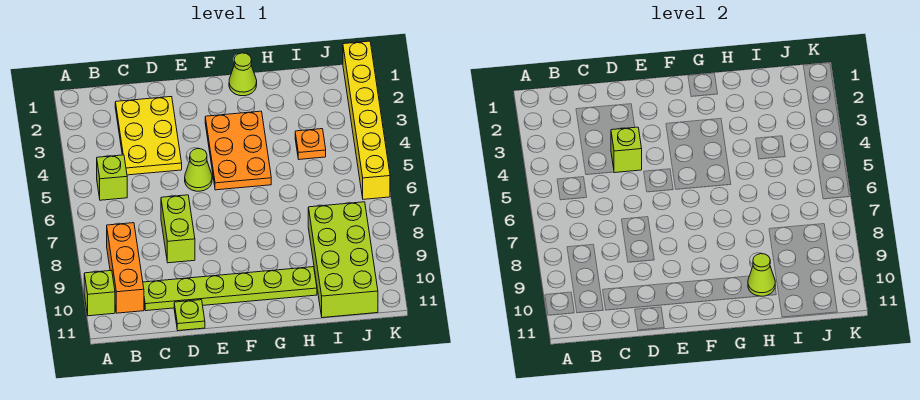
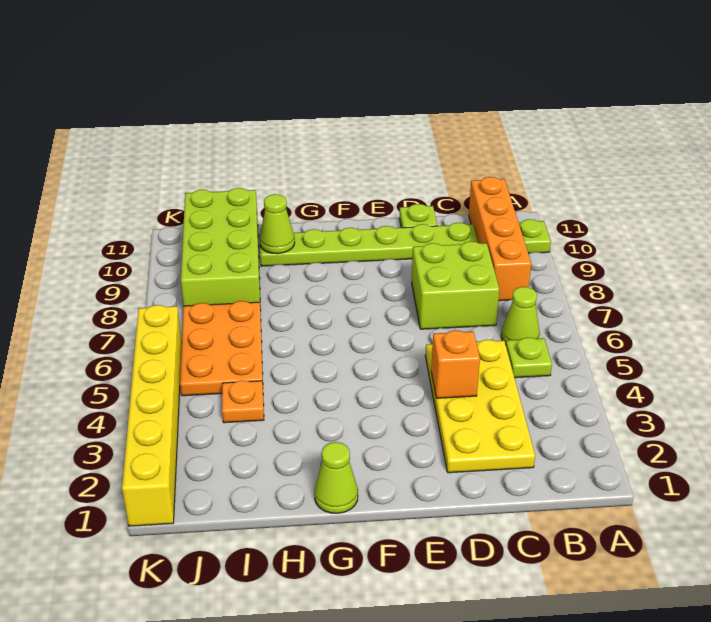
lime brick A10 level 1 -> lime plate A10 level 1
lime brick B5 level 1 -> lime plate B5 level 1
orange brick B8:B10 level 1 -> orange brick B8:B11 level 1
yellow plate C2:D4 level 1 -> yellow plate C2:D5 level 1
lime brick D4 level 2 -> orange brick D4 level 2
lime brick D7:D8 level 1 -> lime brick C7:D8 level 1
lime cone E5 level 1 -> lime cone B6 level 1
orange plate F3:G5 level 1 -> orange plate I5:J7 level 1

